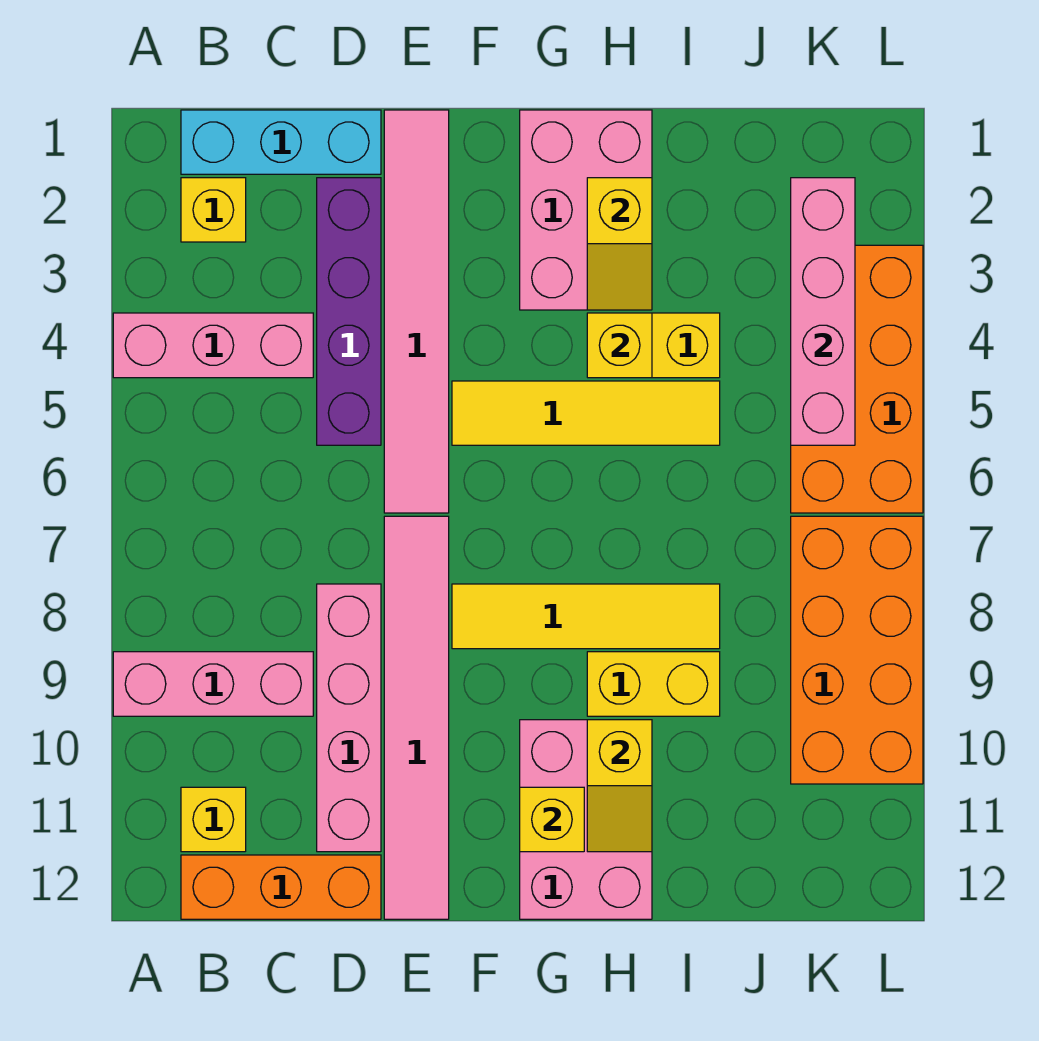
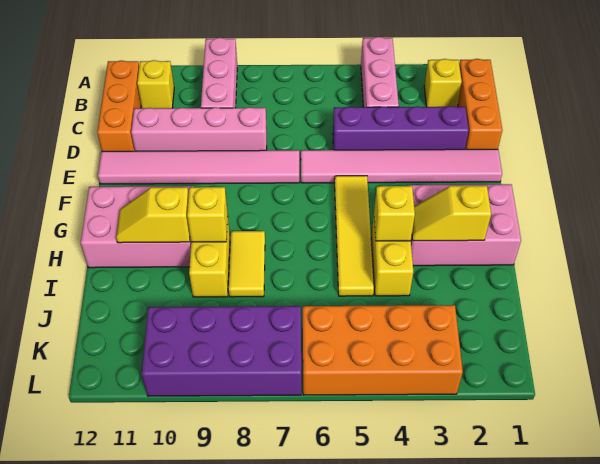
cyan brick B1:D1 level 1 -> orange brick B1:D1 level 1
yellow tile F8:I8 level 1 -> yellow tile H8:I8 level 1
yellow brick G11 level 2 -> yellow brick H9 level 2
pink brick K2:K5 level 2 -> none
orange brick K7:L10 level 1 -> purple brick K7:L10 level 1

